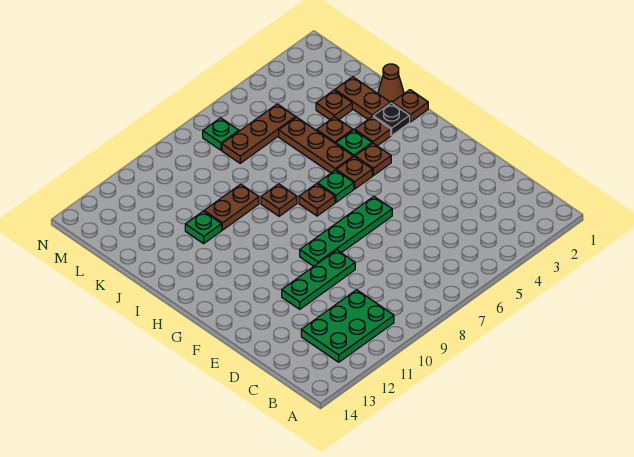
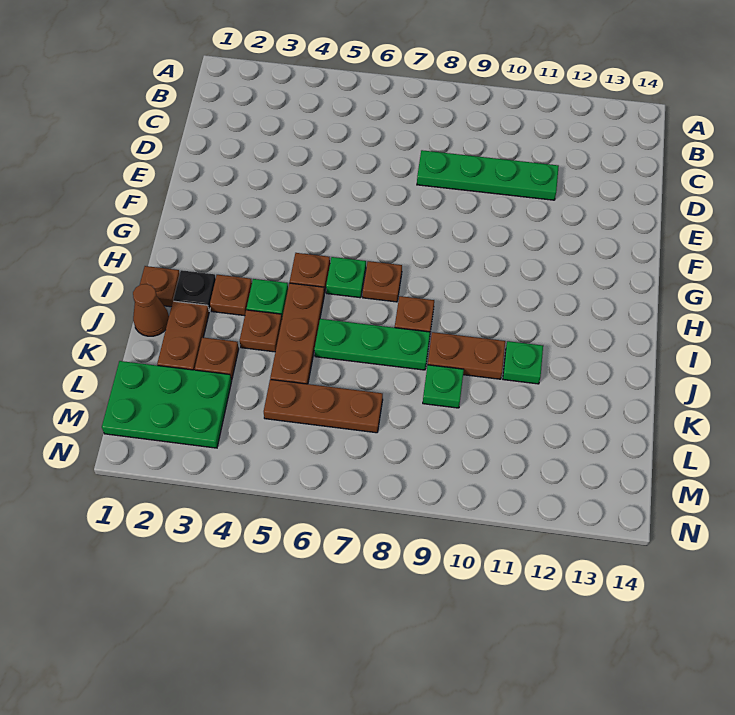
green plate B10:C12 level 1 -> green plate L1:M3 level 1
green plate E9:E11 level 1 -> green plate J6:J8 level 1
green plate F6:F9 level 1 -> green plate D8:D11 level 1
brown plate H4 level 1 -> none
green plate M7 level 1 -> green plate K9 level 1

